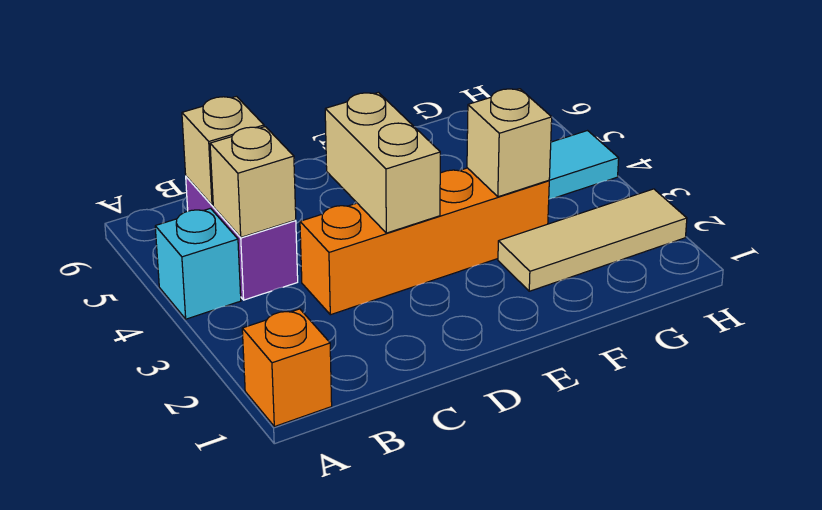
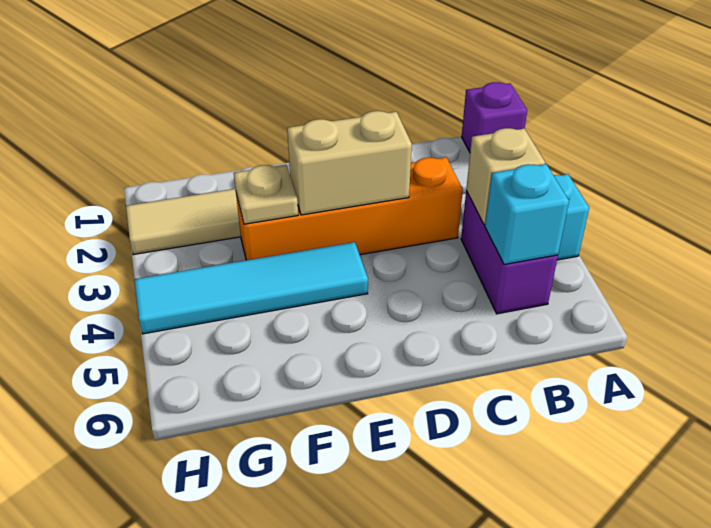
orange brick A1 level 1 -> purple brick A1 level 1
tan brick B5 level 2 -> cyan brick B5 level 2
tan brick D3:D4 level 2 -> tan brick D3:E3 level 2
tan brick F3 level 2 -> tan plate F3 level 2

